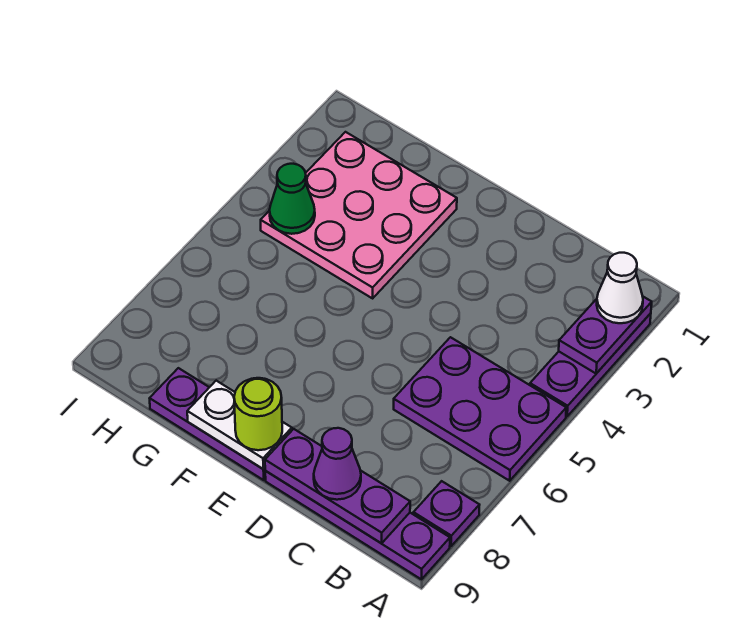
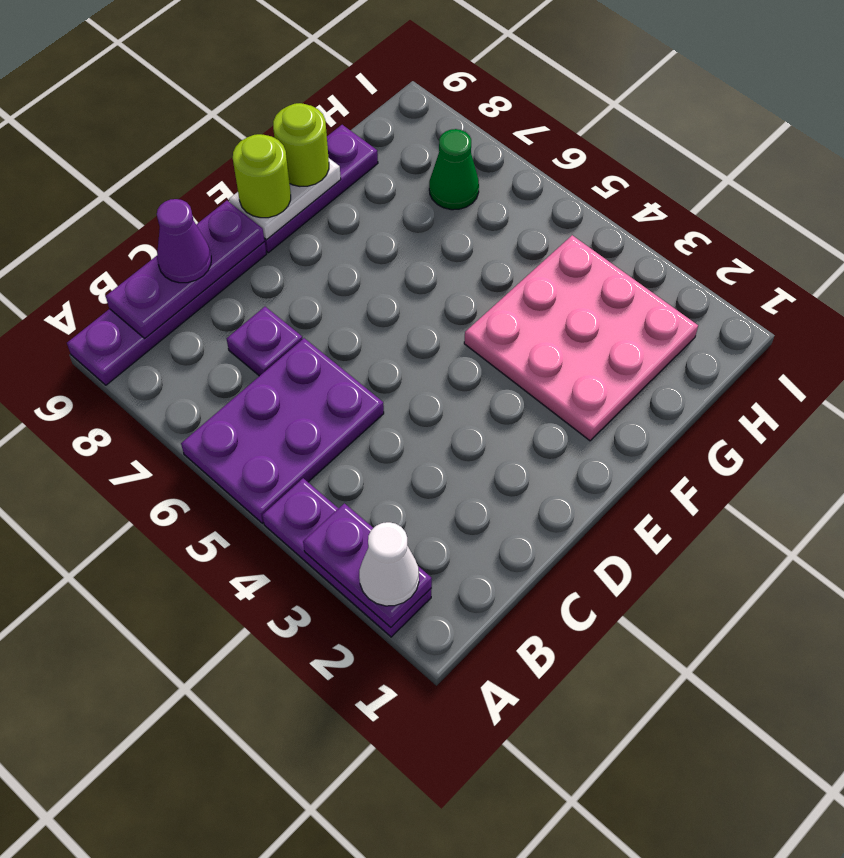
purple plate A8 level 1 -> purple plate C7 level 1
none -> lime round brick F9 level 3
green cone H4 level 2 -> green cone H7 level 1

